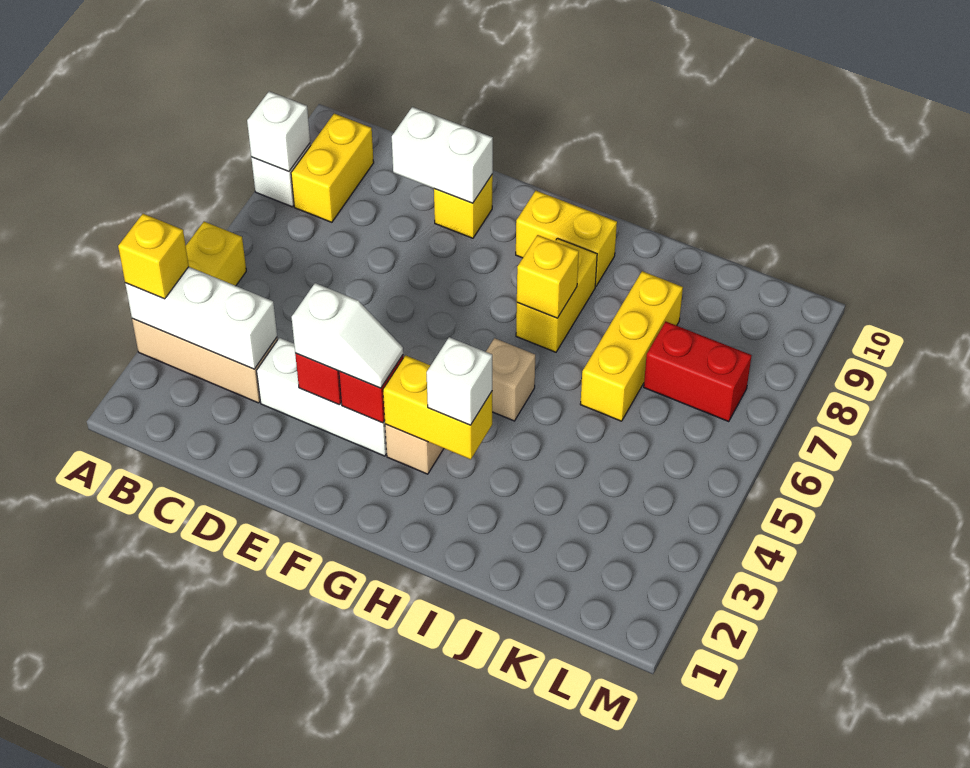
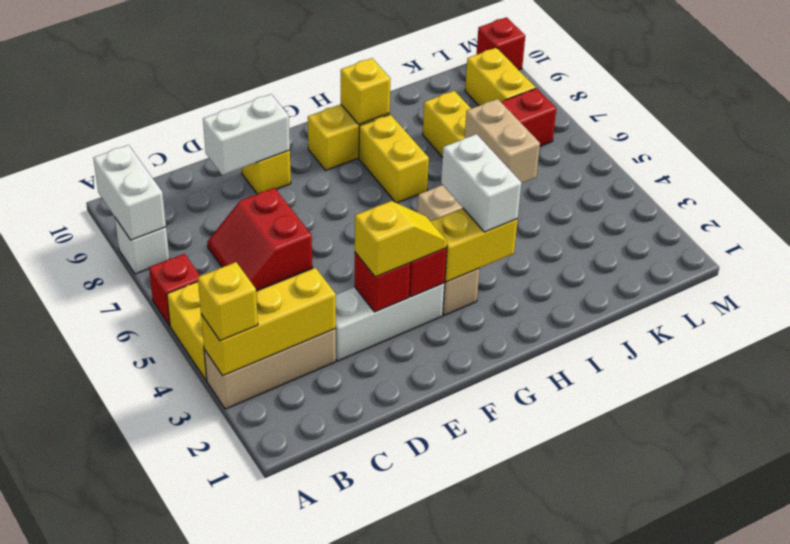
white brick A3:C3 level 2 -> yellow brick A3:C3 level 2
none -> red brick A6 level 1
white brick A8 level 2 -> white brick A8:A9 level 2
yellow brick B8:B9 level 1 -> yellow brick L8:L9 level 1
none -> red slope C6:D7 level 1 top D
white slope E3:F3 level 3 top E -> yellow slope E3:F3 level 3 top E
white brick H3 level 3 -> white brick H3:H4 level 3
yellow brick H7 level 2 -> yellow brick H9 level 2
none -> tan brick J5:J6 level 2
none -> red brick M10 level 1

